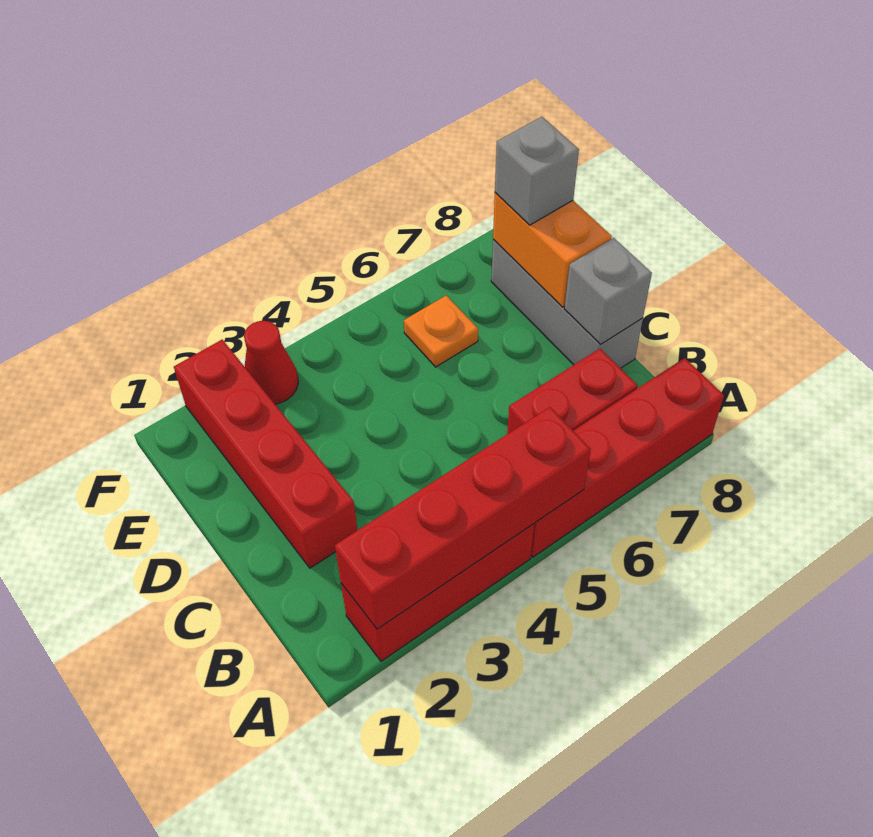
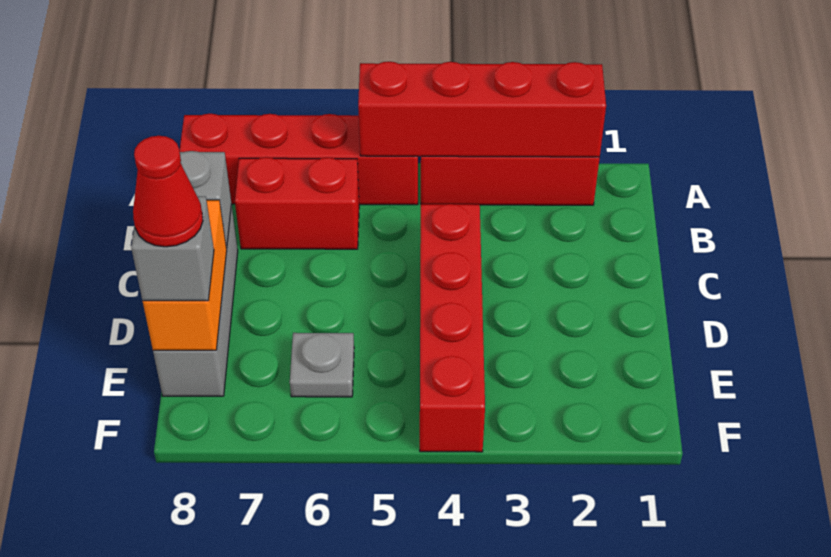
red brick C2:F2 level 1 -> red brick C4:F4 level 1
orange plate E6 level 1 -> grey plate E6 level 1
red cone F3 level 1 -> red cone E8 level 4

